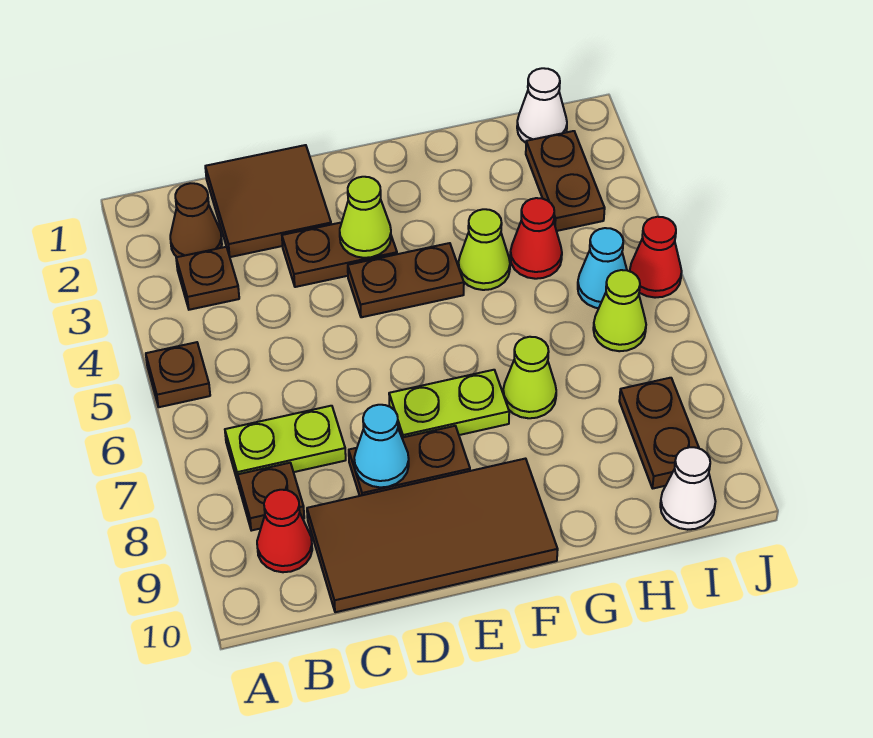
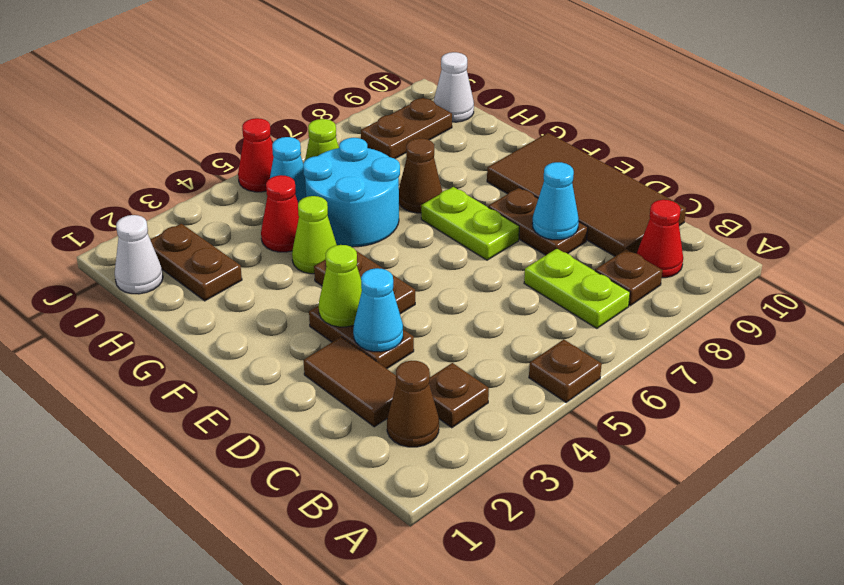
brown tile C1:D2 level 1 -> brown tile C2:D2 level 1
none -> cyan cone D3 level 2
none -> cyan round brick G5:H6 level 1
lime cone G7 level 1 -> brown cone G7 level 1
brown plate I2:I3 level 1 -> brown plate H2:I2 level 1

